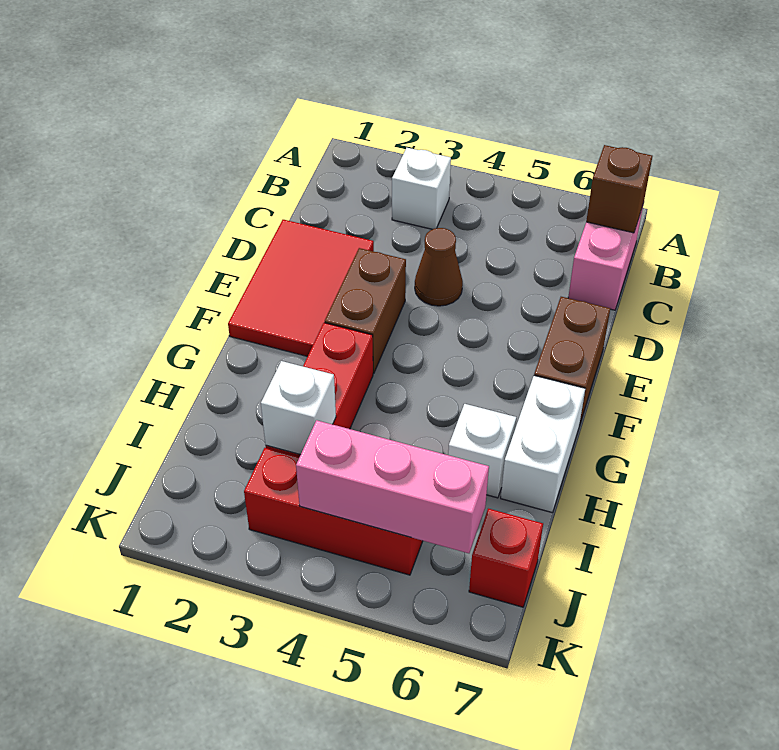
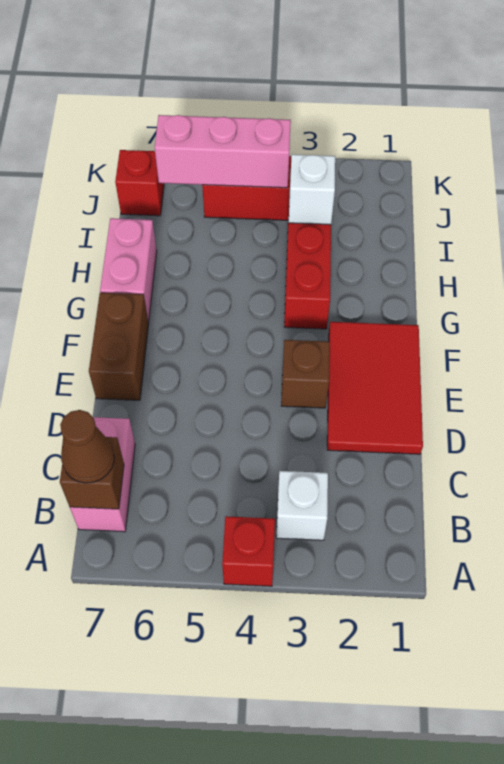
none -> red brick A4 level 1
brown cone D4 level 1 -> brown cone B7 level 3
brown brick E3:F3 level 1 -> brown brick E3 level 1
white brick G7:H7 level 1 -> pink brick G7:H7 level 1
white brick H6 level 1 -> none

